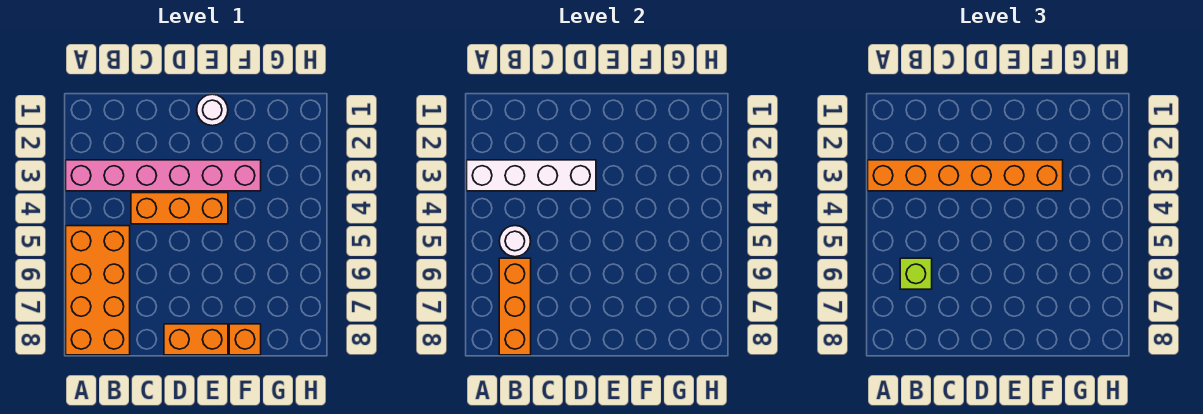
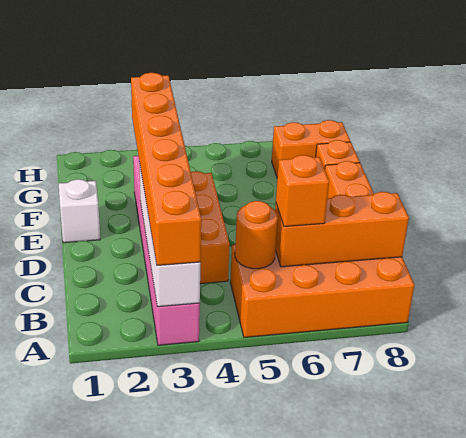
white round brick B5 level 2 -> orange round brick B5 level 2
lime brick B6 level 3 -> orange brick B6 level 3
white round brick E1 level 1 -> white brick E1 level 1
none -> orange brick G7:G8 level 1

